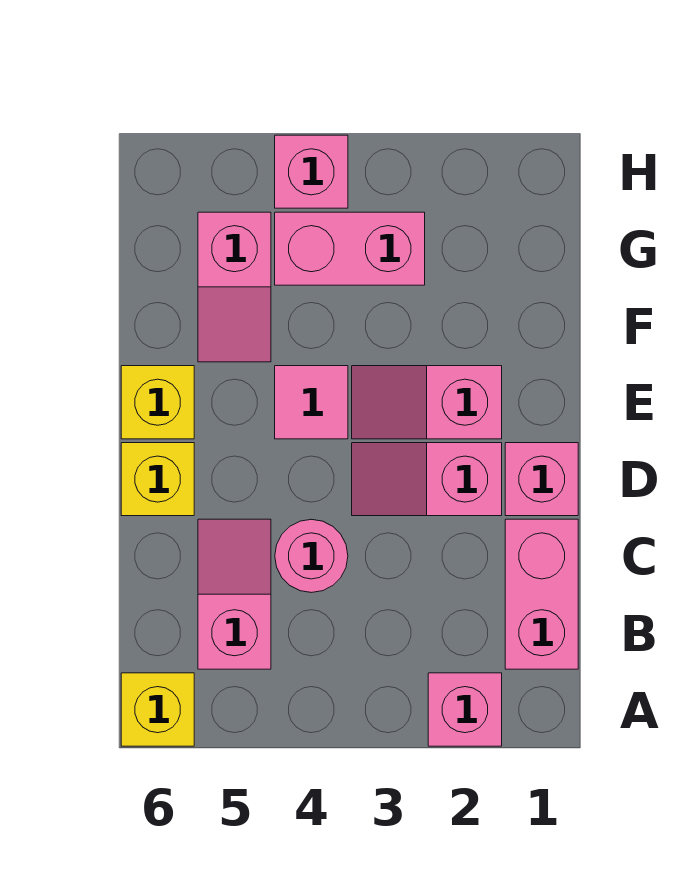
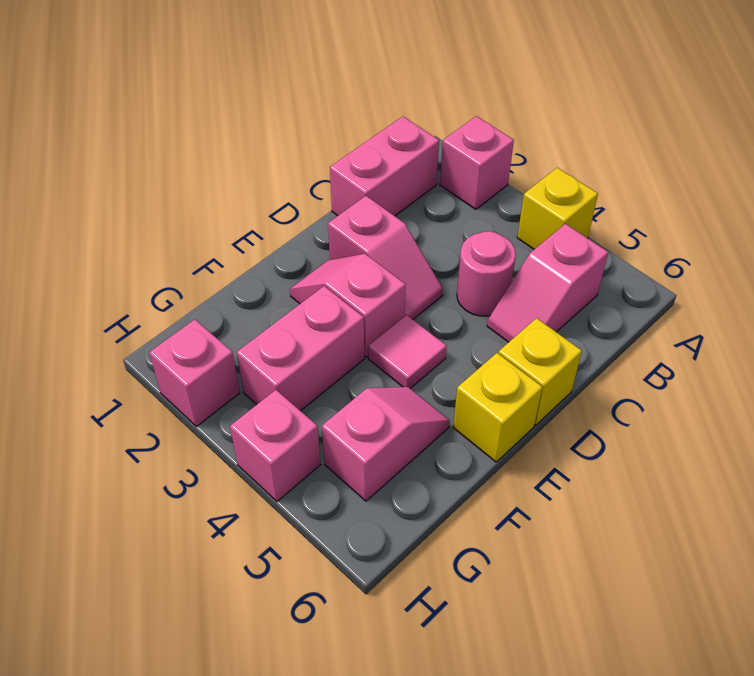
yellow brick A6 level 1 -> yellow brick A4 level 1
pink brick D1 level 1 -> pink brick H2 level 1
pink slope E2:E3 level 1 top 2 -> pink slope E2:E3 level 1 top 3
pink brick G3:G4 level 1 -> pink brick F3:G3 level 1

